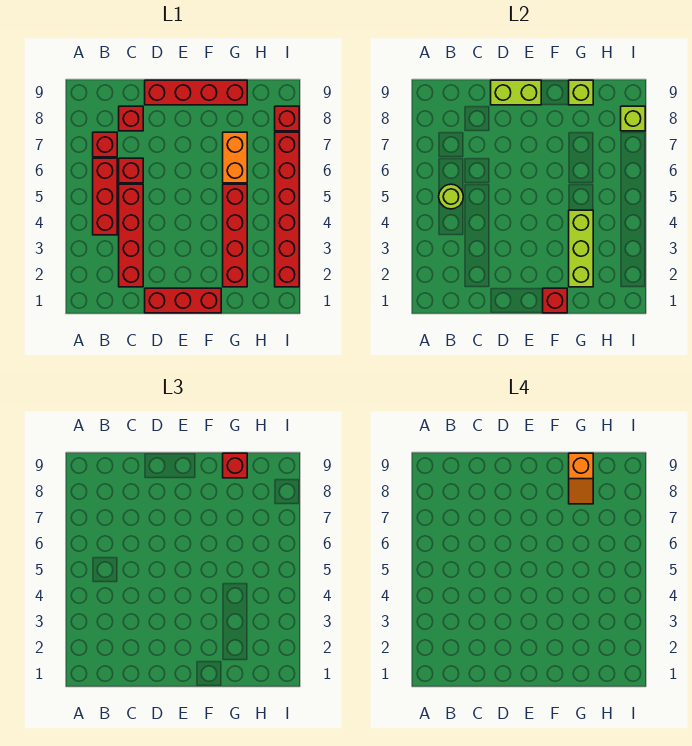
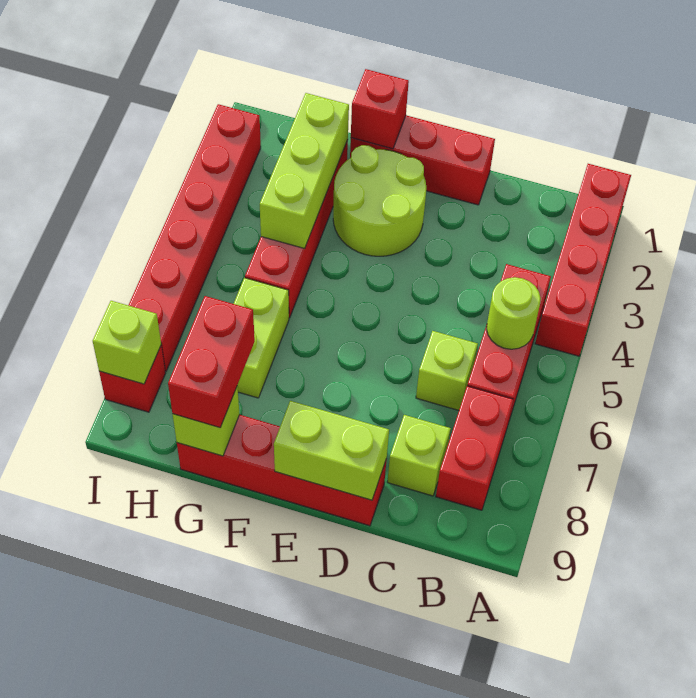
red brick B7 level 1 -> red brick B7:B8 level 1
red brick C2:C5 level 1 -> red brick A1:A4 level 1
red brick C6 level 1 -> lime brick C6 level 1
red brick C8 level 1 -> lime brick C8 level 1
none -> lime round brick E2:F3 level 1
orange brick G6:G7 level 1 -> lime brick G6:G7 level 1
orange slope G8:G9 level 4 top 9 -> none
red brick G9 level 3 -> red brick G8:G9 level 3

